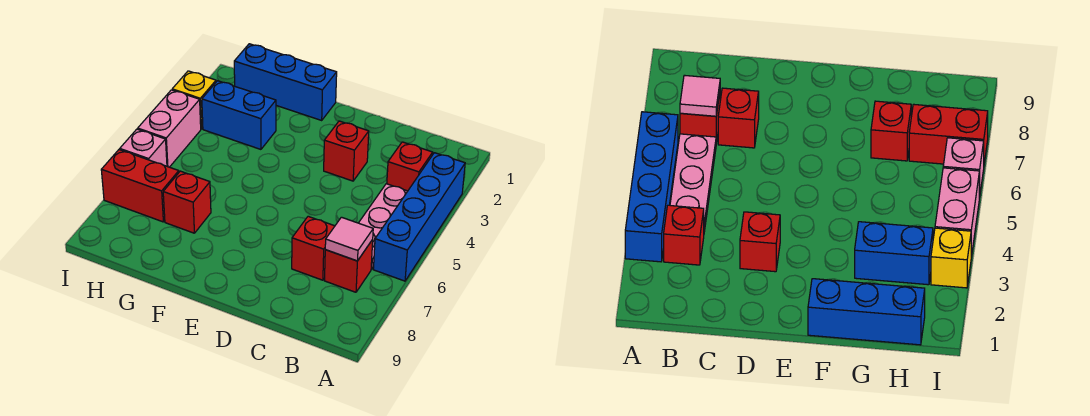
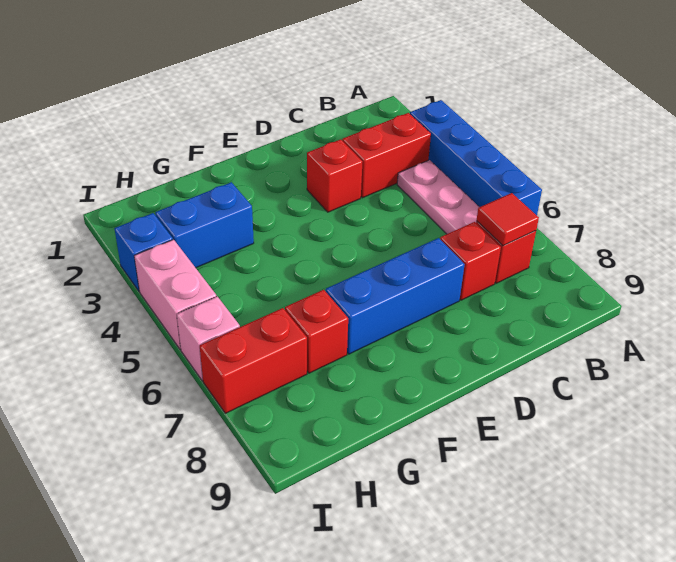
red brick B3 level 1 -> red brick B3:C3 level 1
pink tile B7 level 2 -> red tile B7 level 2
blue brick F1:H1 level 1 -> blue brick D7:F7 level 1
yellow brick I3 level 1 -> blue brick I3 level 1

